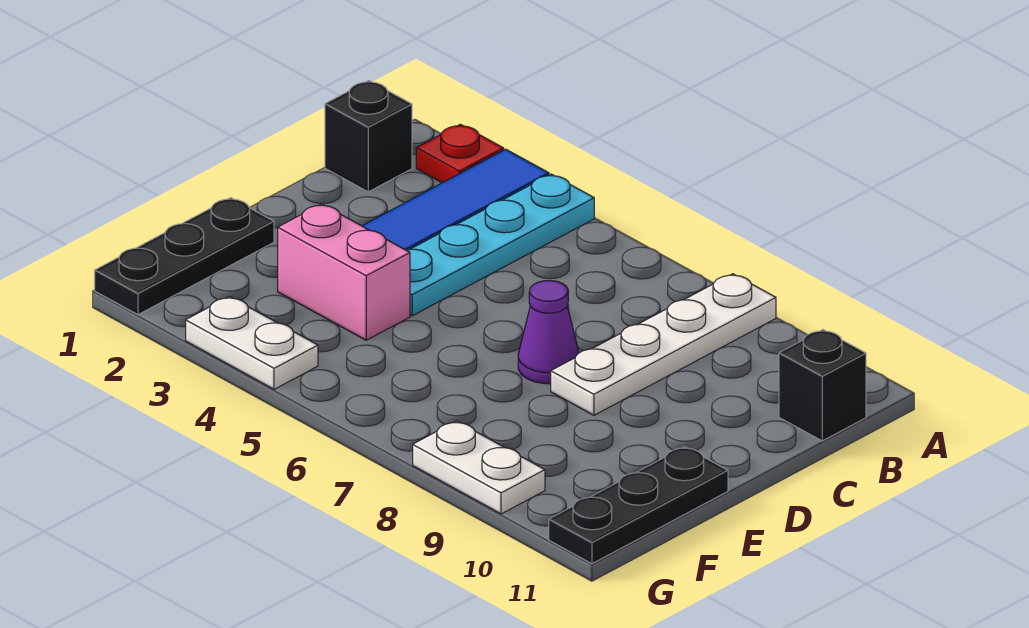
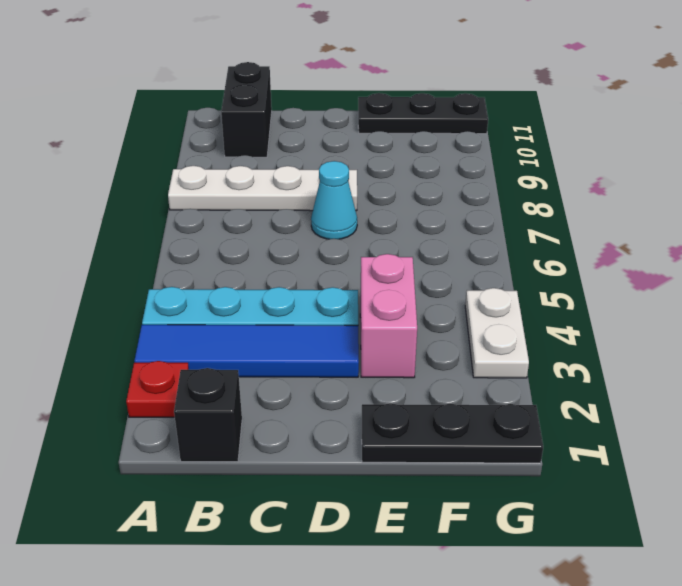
black brick B11 level 1 -> black brick B10:B11 level 1
purple cone D7 level 1 -> cyan cone D7 level 1
white plate G8:G9 level 1 -> none

